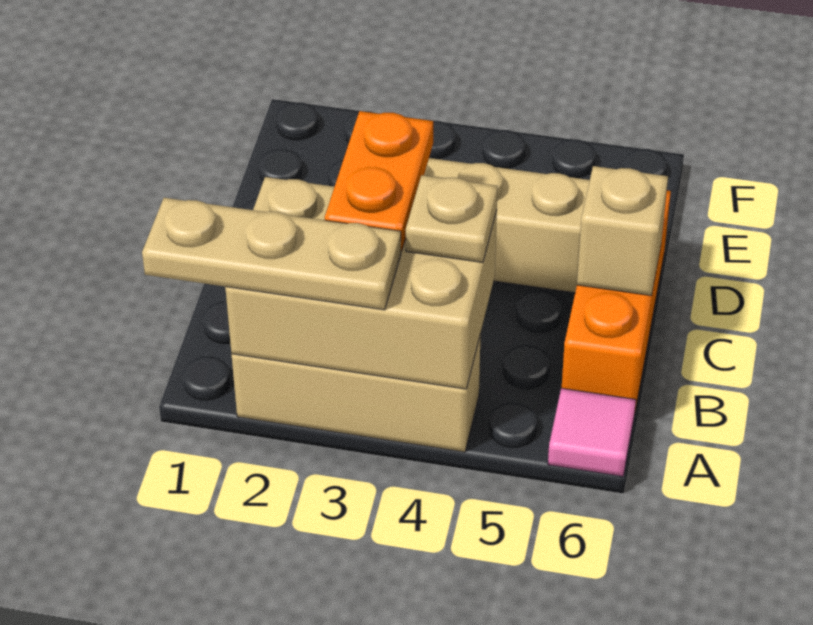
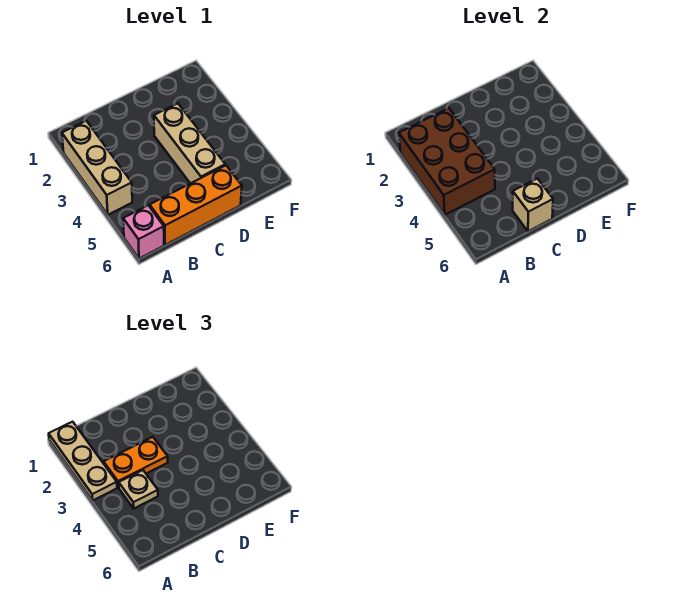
tan brick A2:B4 level 2 -> brown brick A2:B4 level 2
pink tile A6 level 1 -> pink brick A6 level 1

